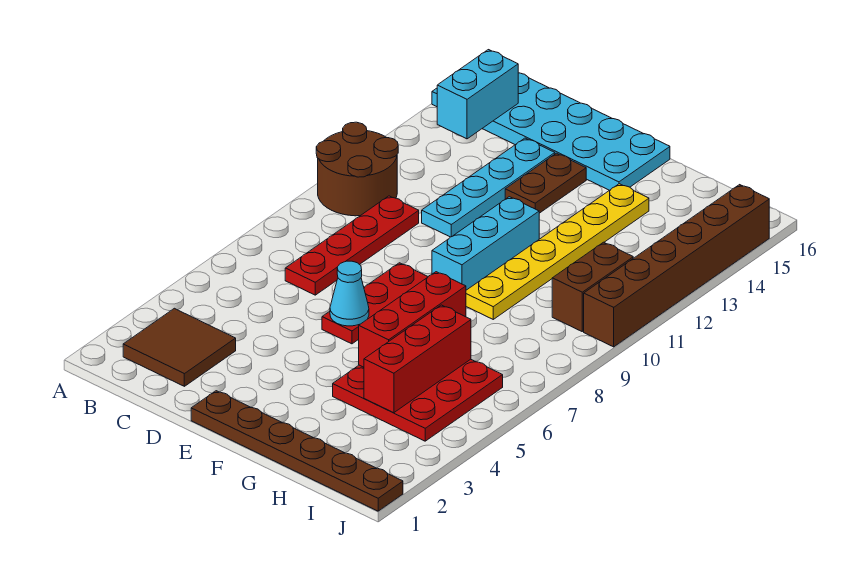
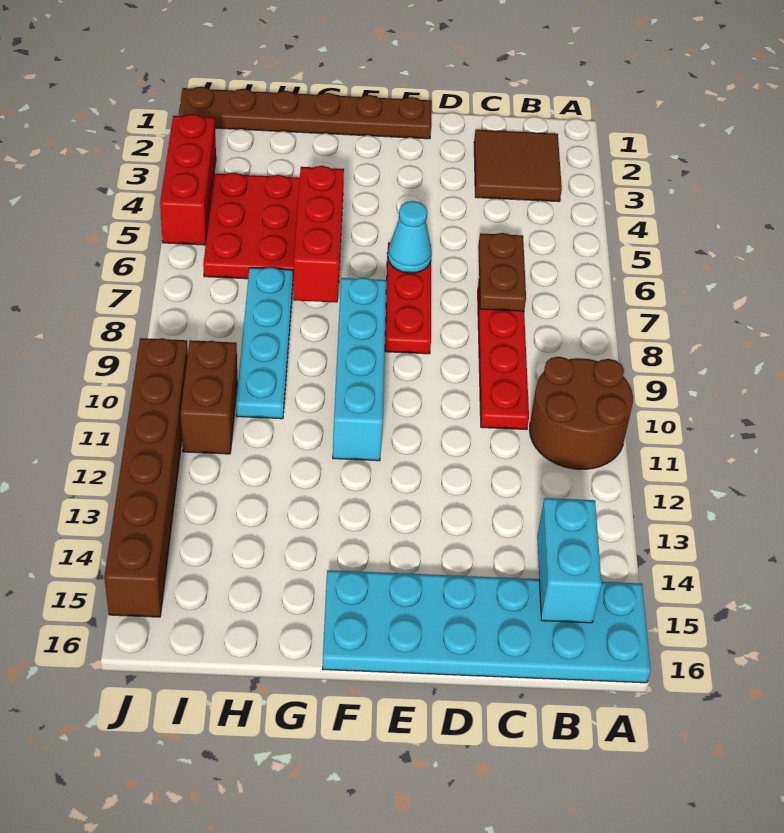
cyan plate D11:D14 level 1 -> cyan plate H7:H10 level 1
brown plate E13:E14 level 1 -> brown plate C6:C7 level 2
cyan brick F9:F11 level 1 -> cyan brick F8:F11 level 1
yellow plate G9:G14 level 1 -> none
red brick H4:H6 level 2 -> red brick J3:J5 level 1

